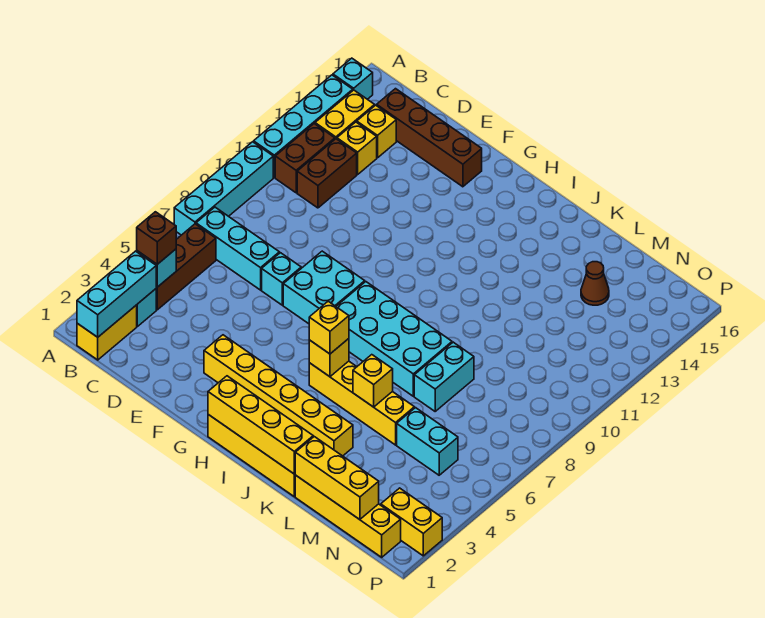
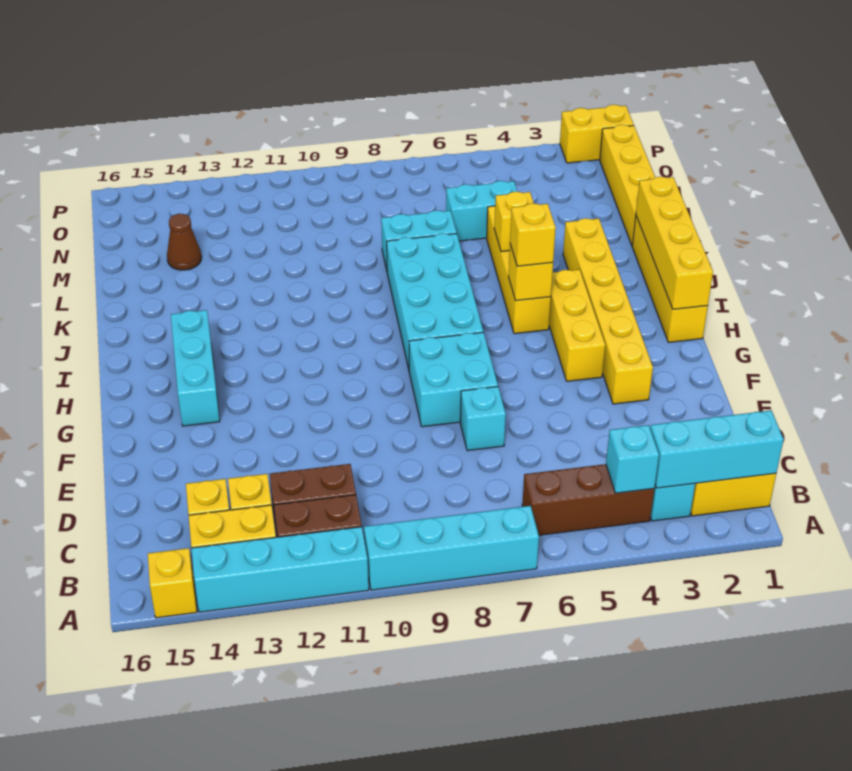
cyan brick A15 level 1 -> yellow brick A15 level 1
brown brick B4 level 3 -> none
cyan brick B7:D7 level 1 -> cyan brick G14:I14 level 1
brown brick C15:F15 level 1 -> none
yellow brick L1:N1 level 2 -> yellow brick G4:I4 level 1
cyan brick M5:N5 level 1 -> cyan brick M5:M6 level 1
yellow brick O2:P2 level 1 -> yellow brick P1:P2 level 1

